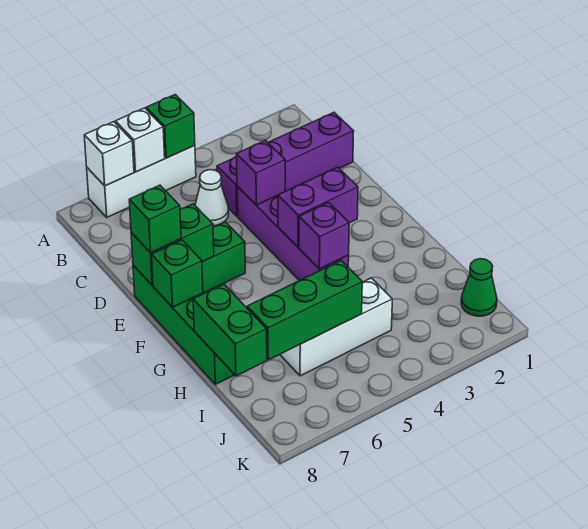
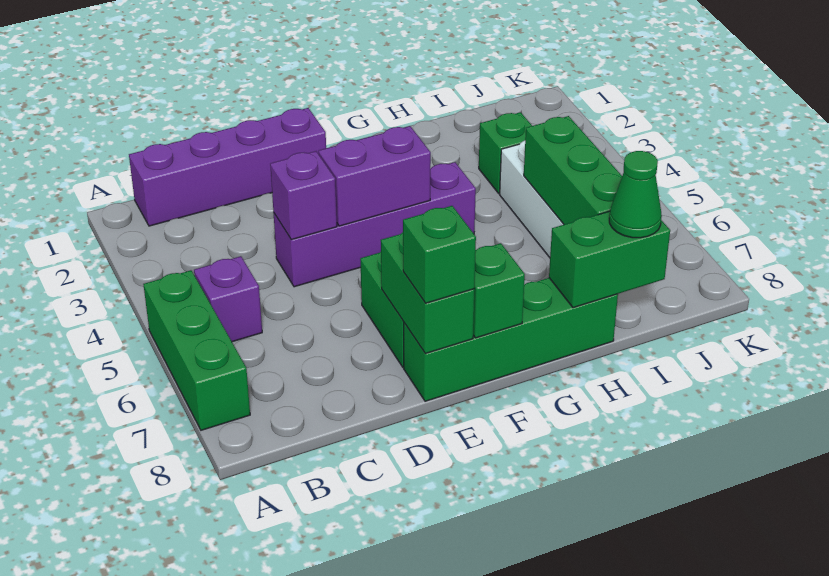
white brick A5:A7 level 1 -> green brick A5:A7 level 1
green brick A5 level 2 -> green brick I3 level 1
white brick A6 level 2 -> none
white brick A7 level 2 -> none
purple brick C1:C4 level 1 -> purple brick B1:E1 level 1
white cone C5 level 1 -> none
purple brick F3:F4 level 2 -> purple brick E4:F4 level 2
purple brick G4 level 2 -> purple brick B5 level 1
green cone J1 level 1 -> green cone I8 level 3

